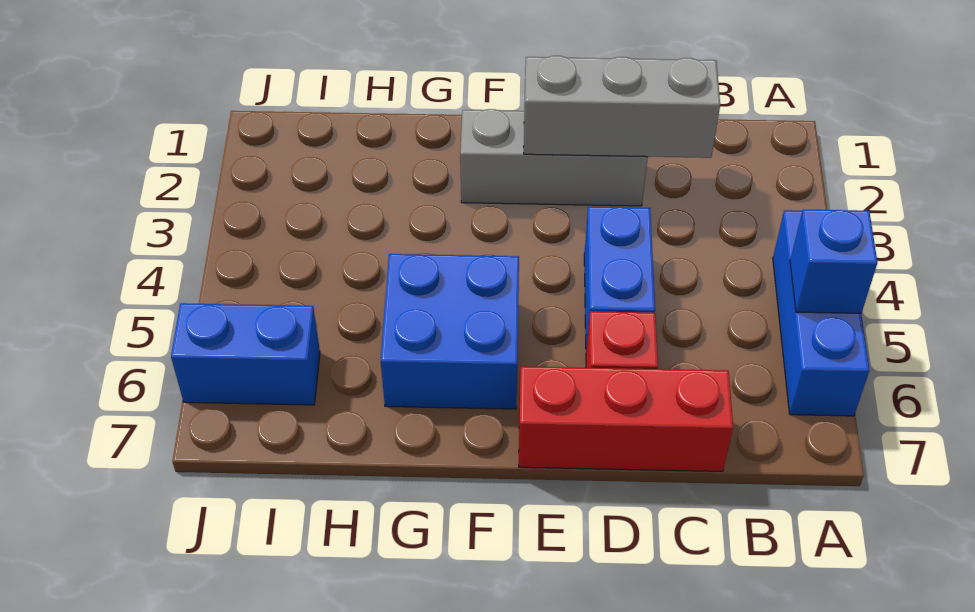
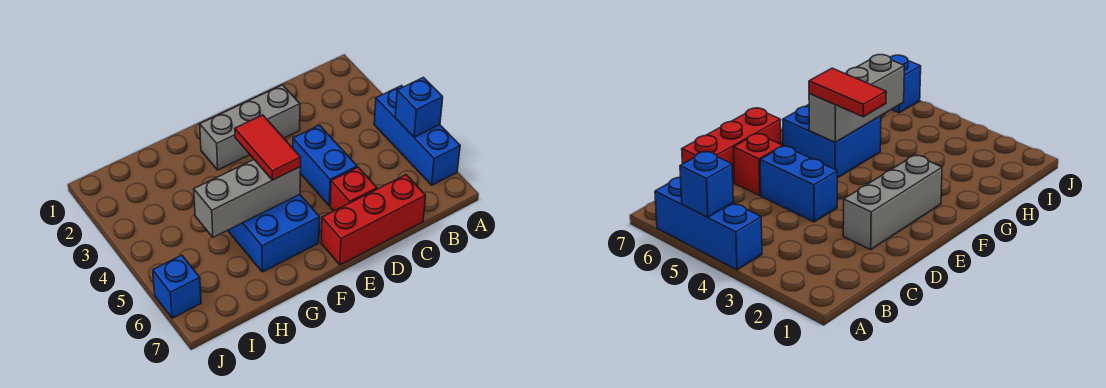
grey brick C2:E2 level 2 -> grey brick F5:H5 level 2
none -> red tile F4:F5 level 3
blue brick I6:J6 level 1 -> blue brick J6 level 1

